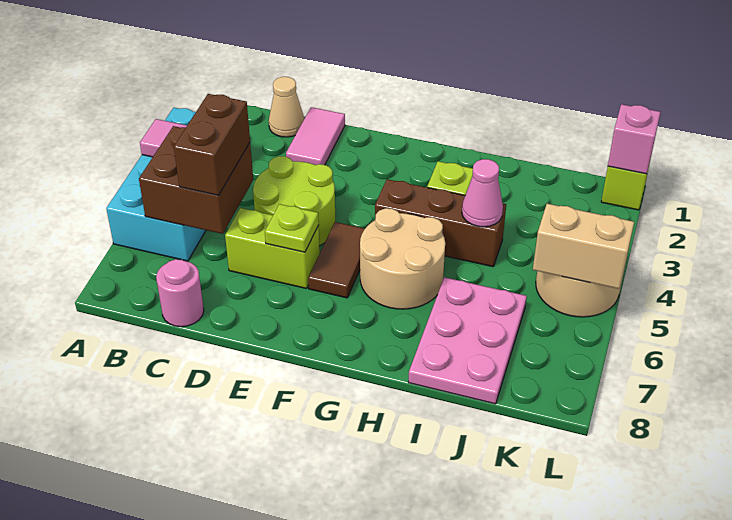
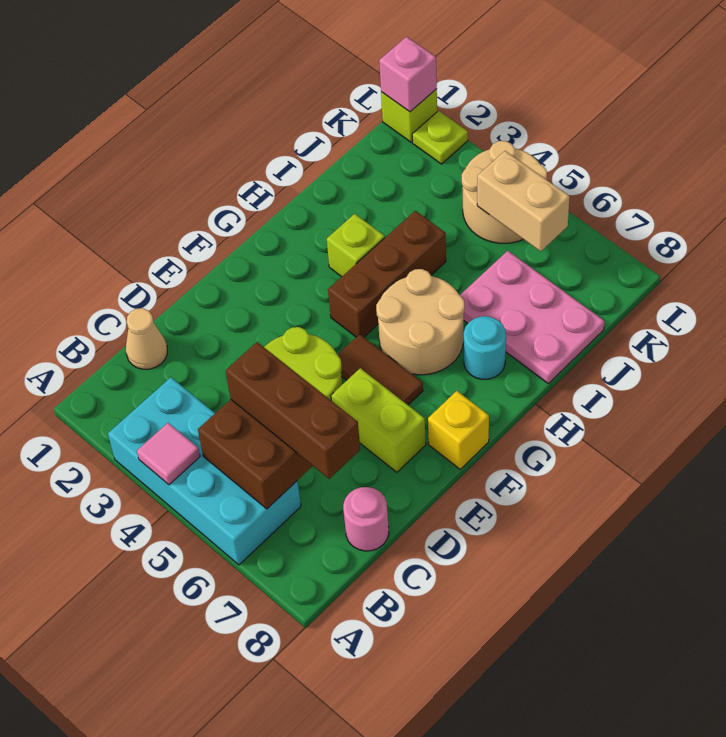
brown brick C5:C6 level 3 -> brown brick C5:C7 level 3
pink tile D1:D2 level 1 -> none
lime brick D6:E6 level 1 -> lime brick E6:E7 level 1
lime plate E6 level 2 -> lime plate L2 level 1
none -> yellow brick F8 level 1
none -> cyan round brick H7 level 1
pink cone I4 level 2 -> none
tan brick K5:L5 level 2 -> tan brick K5:K6 level 2

